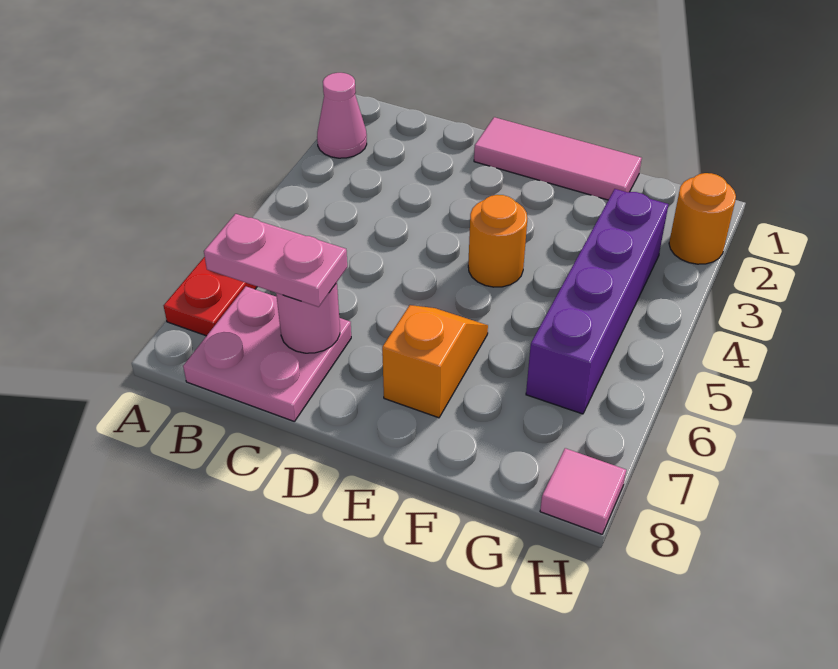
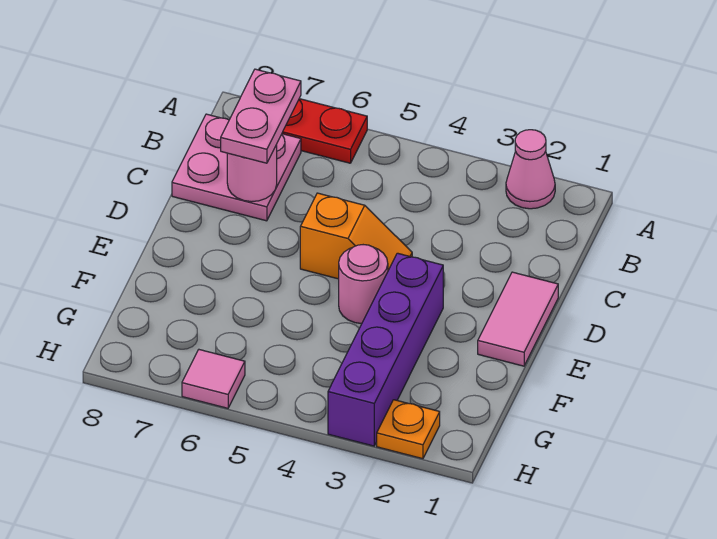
pink tile D1:F1 level 1 -> pink tile D1:E1 level 1
orange round brick E4 level 1 -> pink round brick E4 level 1
orange slope E6:E7 level 1 top 7 -> orange slope D4:D5 level 1 top 5
purple brick G3:G6 level 1 -> purple brick E3:H3 level 1
orange round brick H2 level 1 -> orange plate H2 level 1
pink tile H8 level 1 -> pink tile H6 level 1

